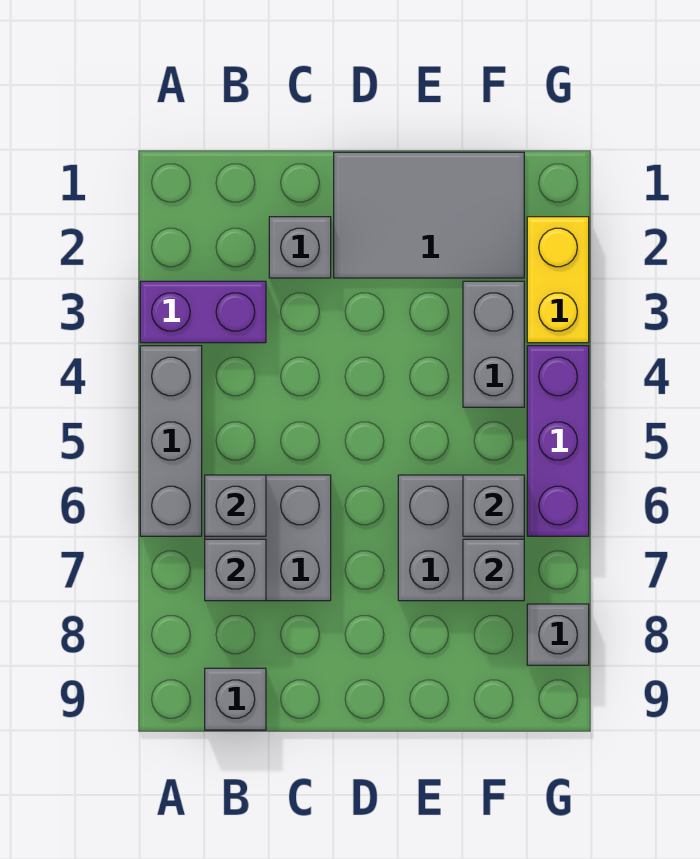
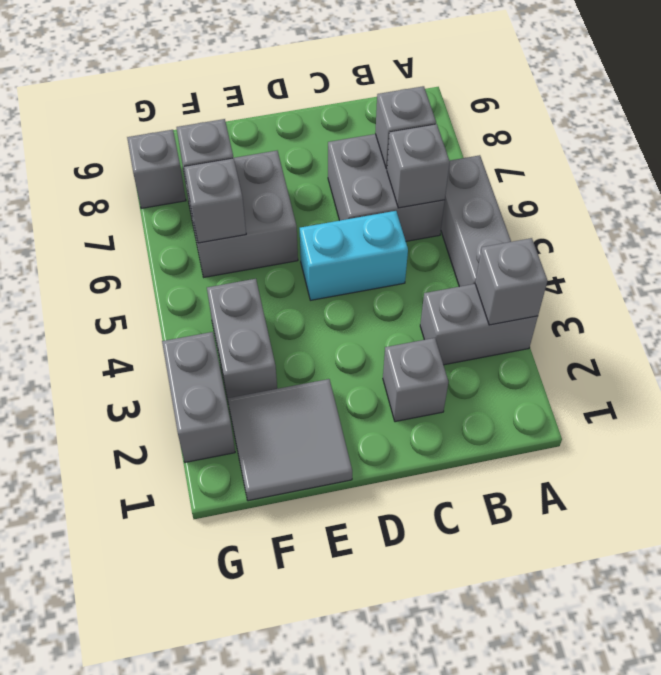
purple brick A3:B3 level 1 -> grey brick A3:B3 level 1
grey brick B9 level 1 -> grey brick A3 level 2
none -> cyan brick C5:D5 level 1
grey tile D1:F2 level 1 -> grey tile E1:F2 level 1
yellow brick G2:G3 level 1 -> grey brick G2:G3 level 1
purple brick G4:G6 level 1 -> none

